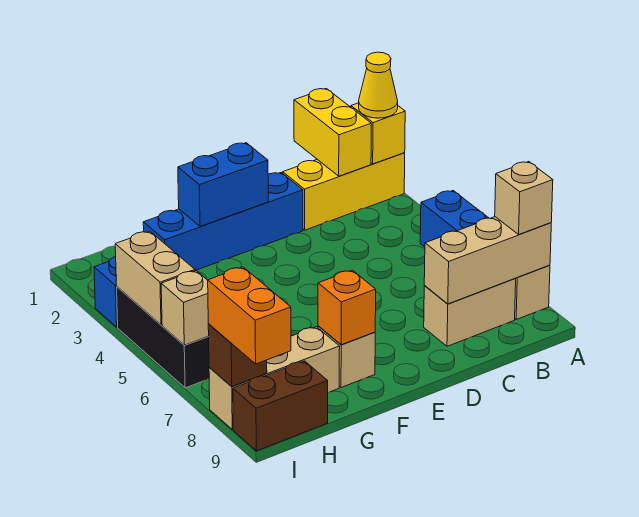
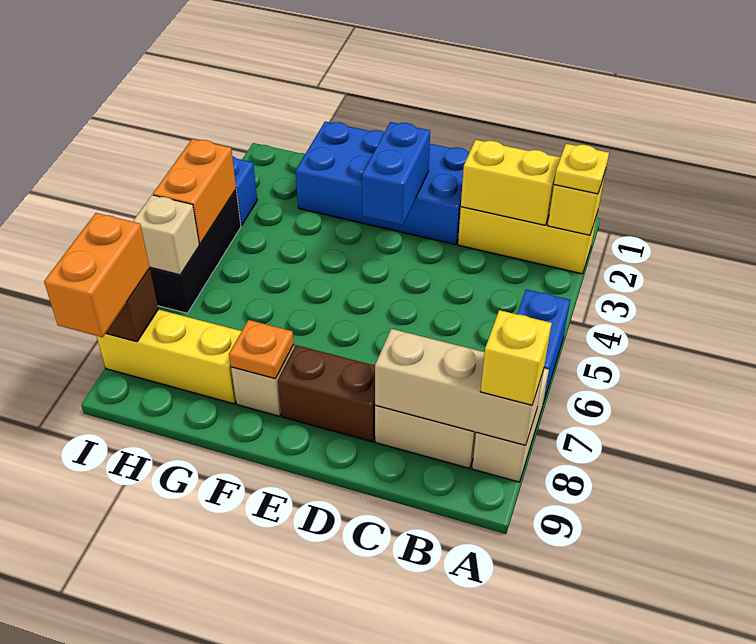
yellow cone A2 level 3 -> yellow plate A2 level 3
tan brick A8 level 3 -> yellow brick A8 level 3
yellow brick B1:B2 level 2 -> yellow brick B2:C2 level 2
blue brick D2:G2 level 1 -> blue brick D1:G2 level 1
blue brick E2:F2 level 2 -> blue brick E2:E3 level 2
orange brick F8 level 2 -> orange plate F8 level 2
tan brick G8:I8 level 1 -> yellow brick G8:I8 level 1
brown brick H9:I9 level 1 -> brown brick D8:E8 level 1
tan brick I4:I5 level 2 -> orange brick I4:I5 level 2

